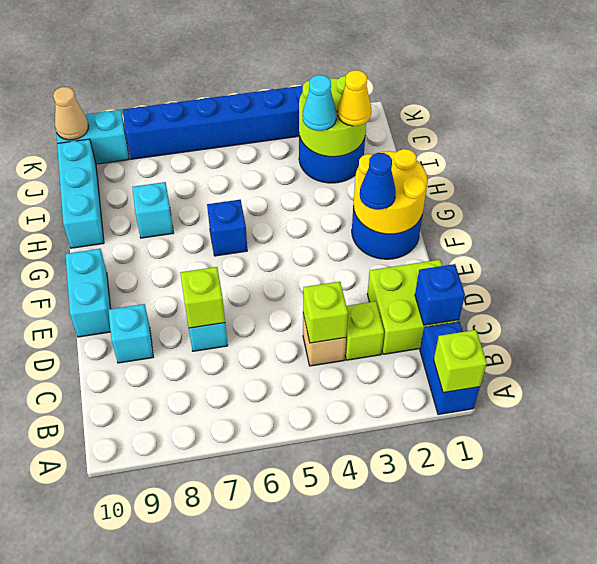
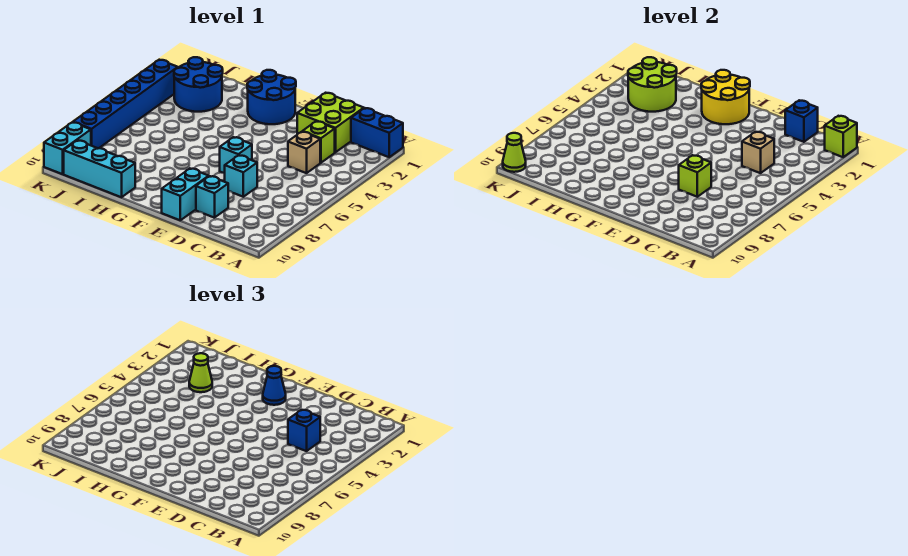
lime brick C4 level 2 -> tan brick C4 level 2
cyan brick E10:F10 level 1 -> cyan brick E9:E10 level 1
blue brick G6 level 1 -> blue brick C4 level 3
cyan brick H8 level 1 -> cyan brick E6 level 1
yellow cone I2 level 3 -> none
cyan cone I3 level 3 -> lime cone I3 level 3
tan cone K10 level 2 -> lime cone K10 level 2

